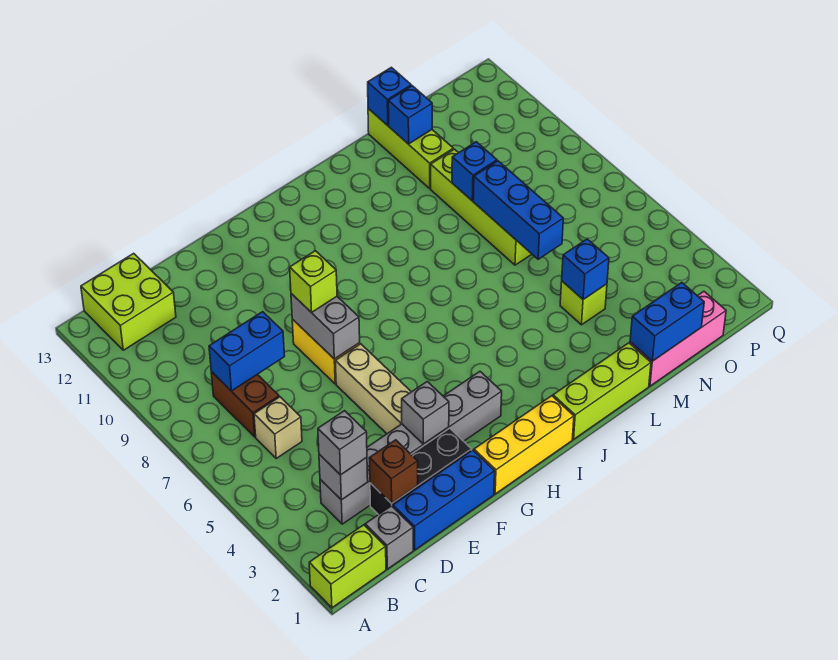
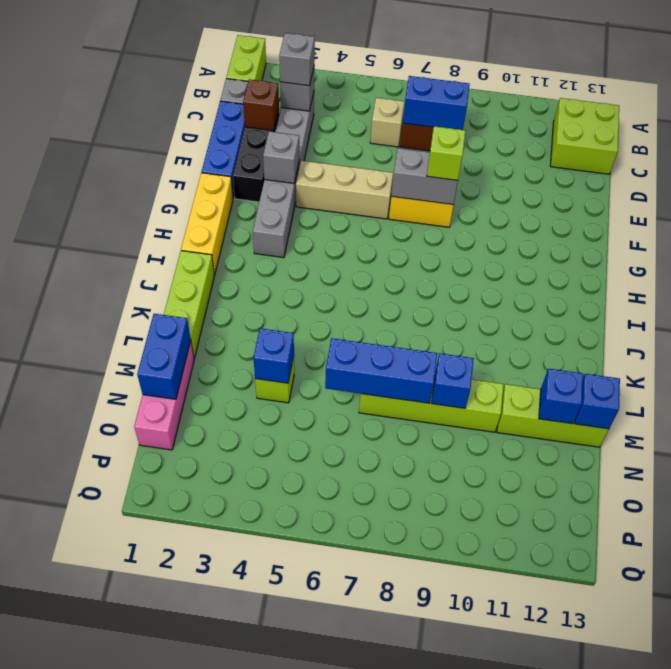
blue brick C8:D8 level 2 -> blue brick C7:C8 level 2

